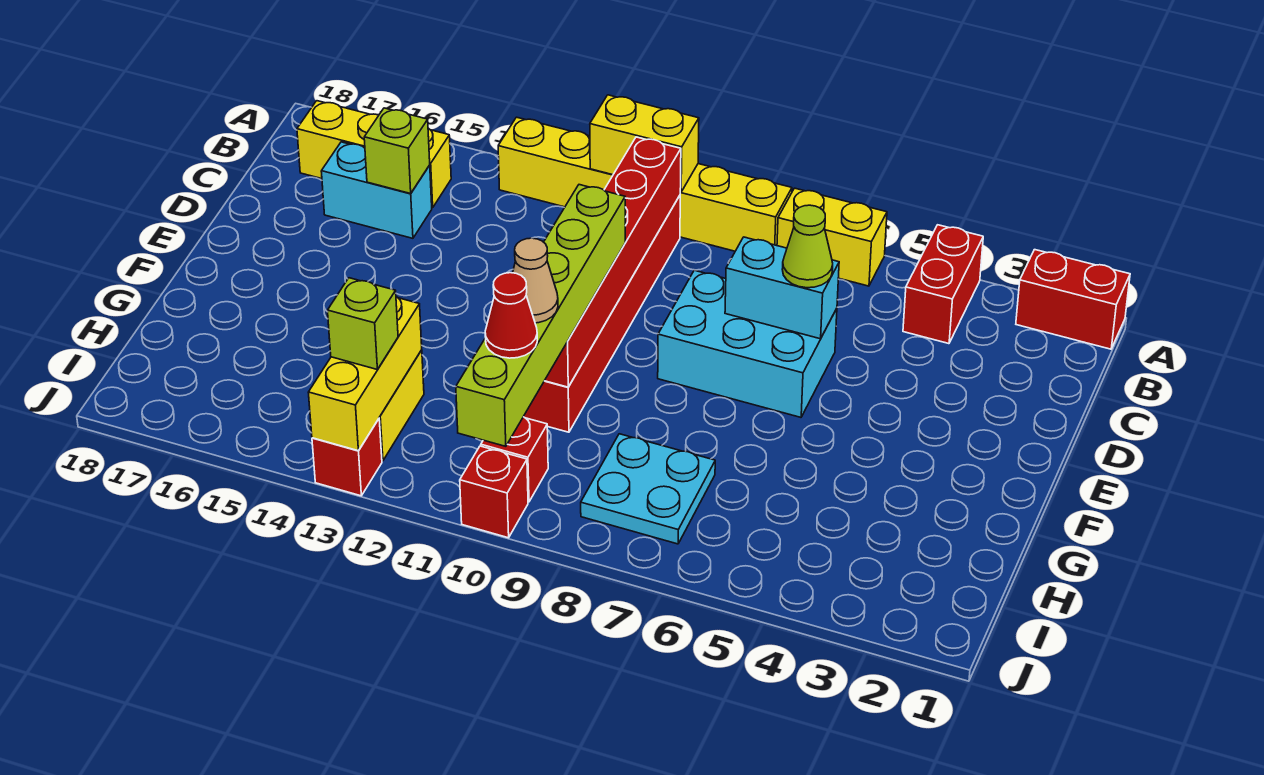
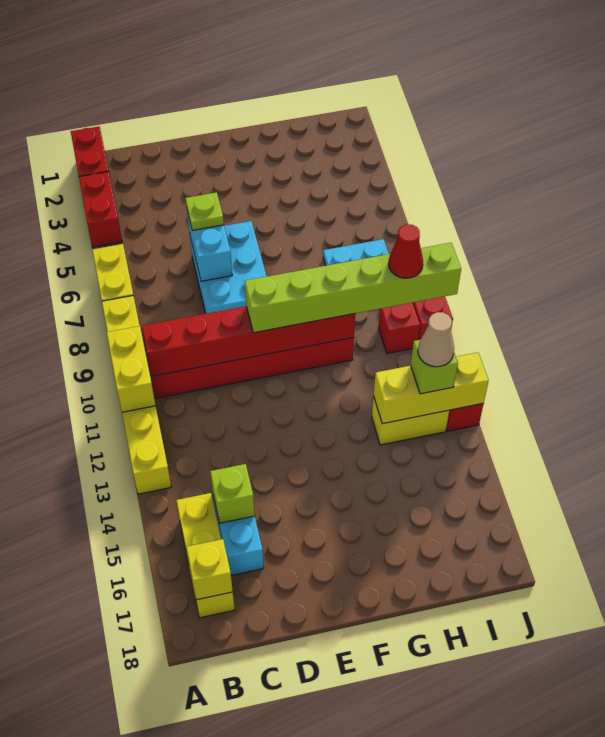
red brick A4:B4 level 1 -> red brick A3:A4 level 1
none -> yellow brick B17 level 2
lime cone D6 level 3 -> lime plate D6 level 3
tan cone H10 level 4 -> tan cone I13 level 4

